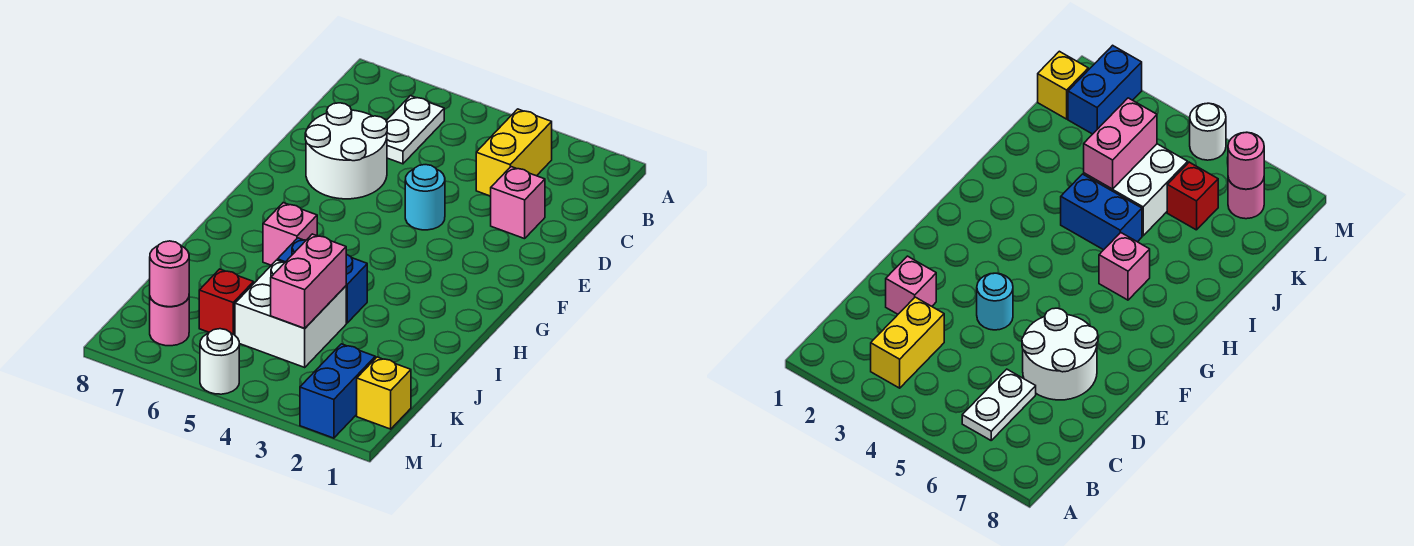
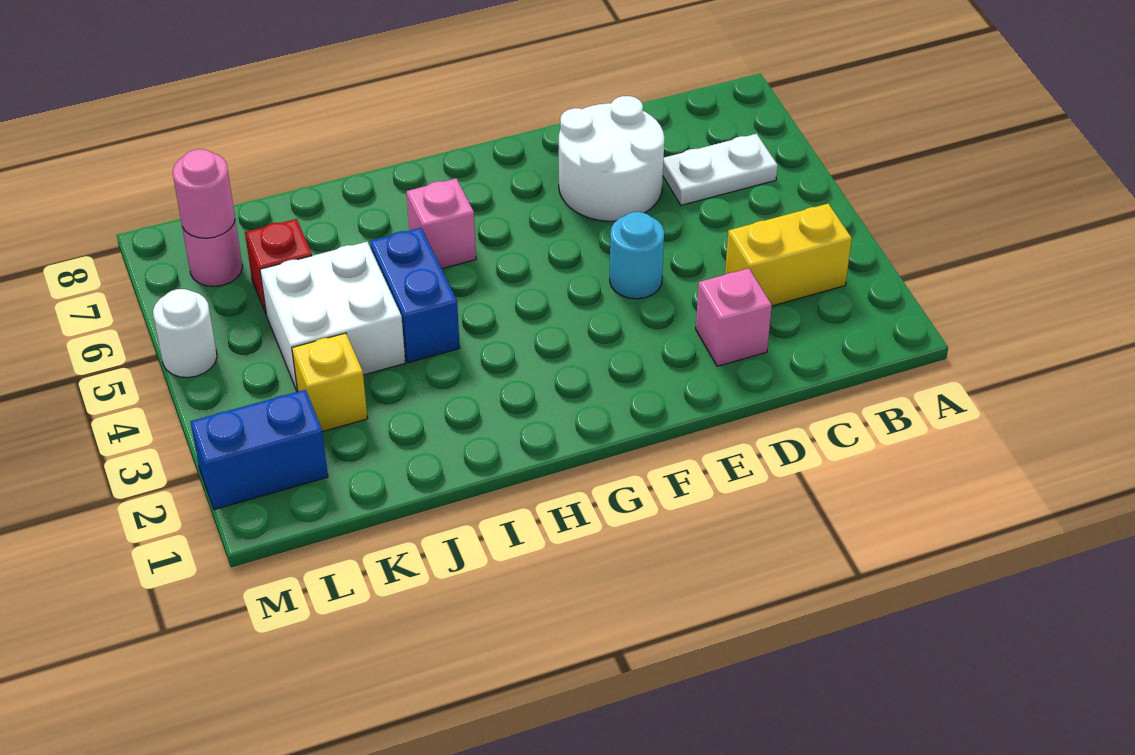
pink brick J4:K4 level 2 -> none
yellow brick L1 level 1 -> yellow brick K3 level 1

